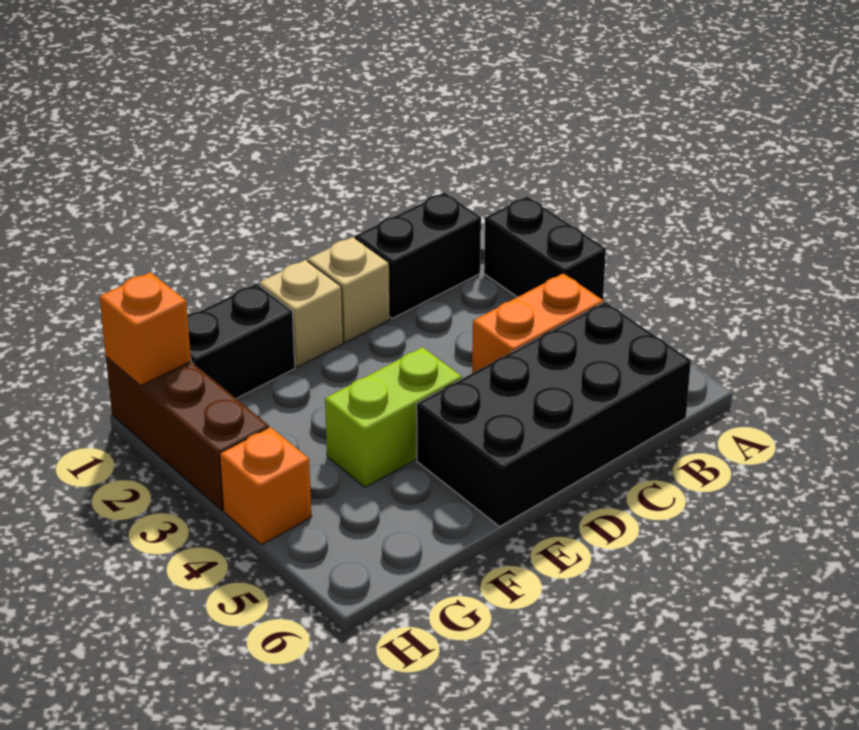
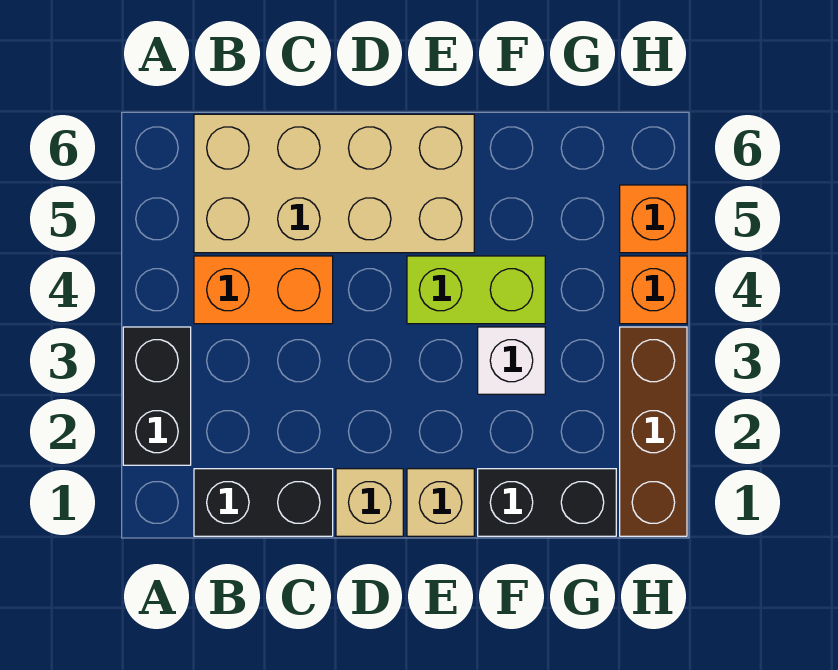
black brick B5:E6 level 1 -> tan brick B5:E6 level 1
none -> white brick F3 level 1
orange brick H1 level 2 -> orange brick H5 level 1

